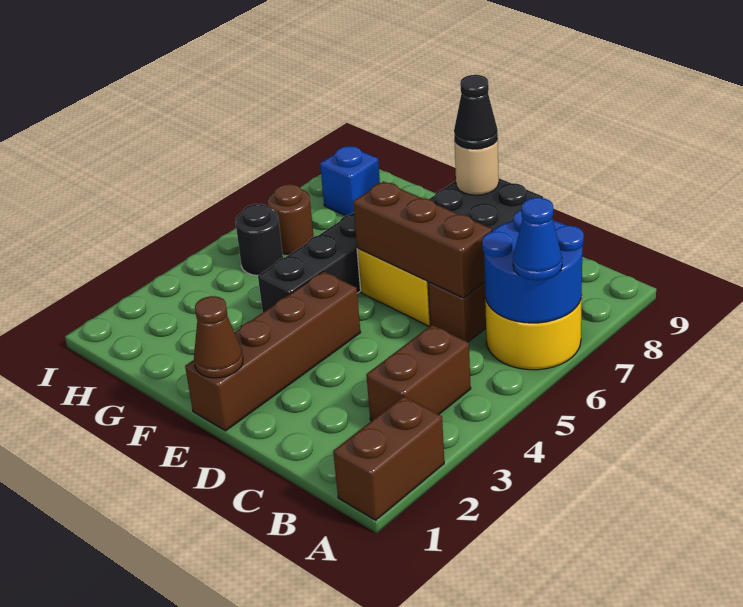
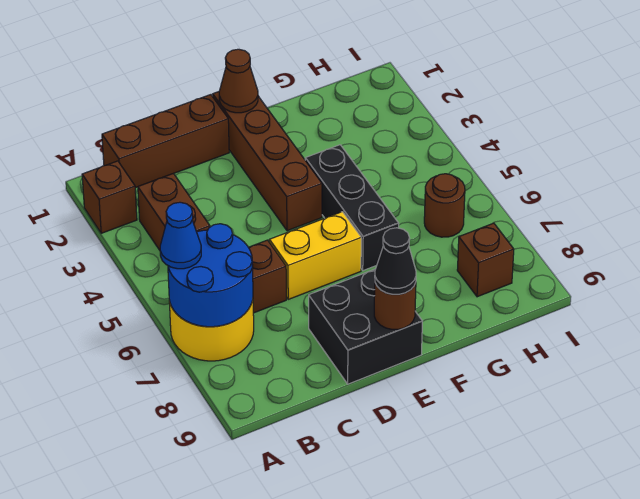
brown brick A1:A2 level 1 -> brown brick A2 level 1
brown brick C6:E6 level 2 -> brown brick B1:D1 level 1
tan round brick E9 level 2 -> brown round brick E9 level 2
black round brick H5 level 1 -> none
blue brick H8 level 1 -> brown brick H8 level 1

